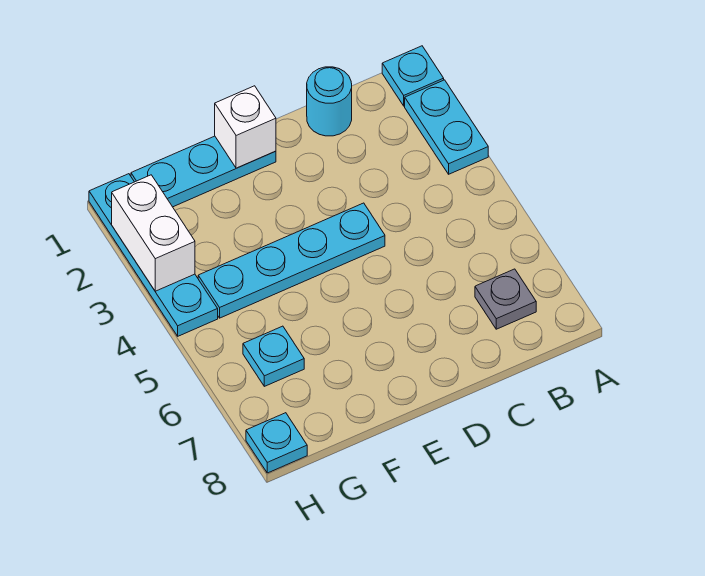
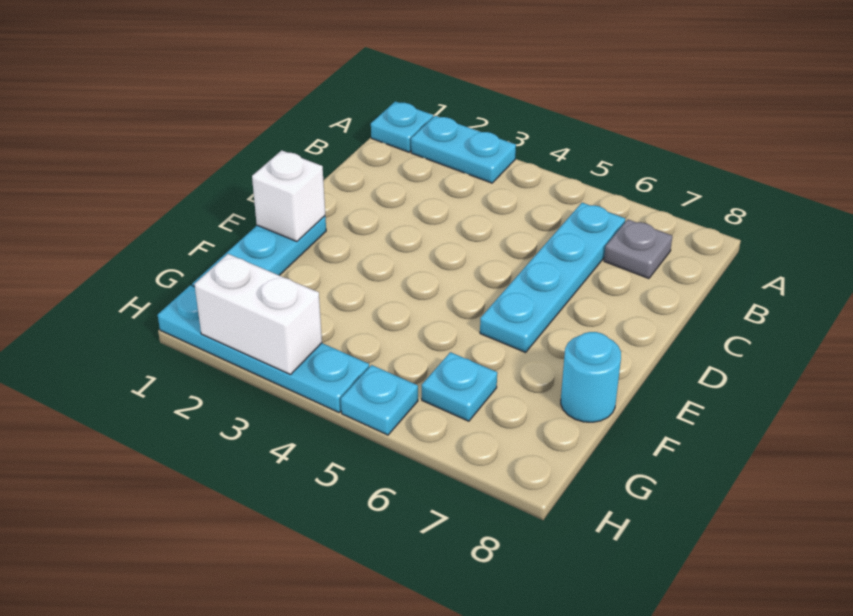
cyan round brick C1 level 1 -> cyan round brick F8 level 1
cyan plate D4:G4 level 1 -> cyan plate B6:E6 level 1
cyan plate H8 level 1 -> cyan plate H5 level 1

